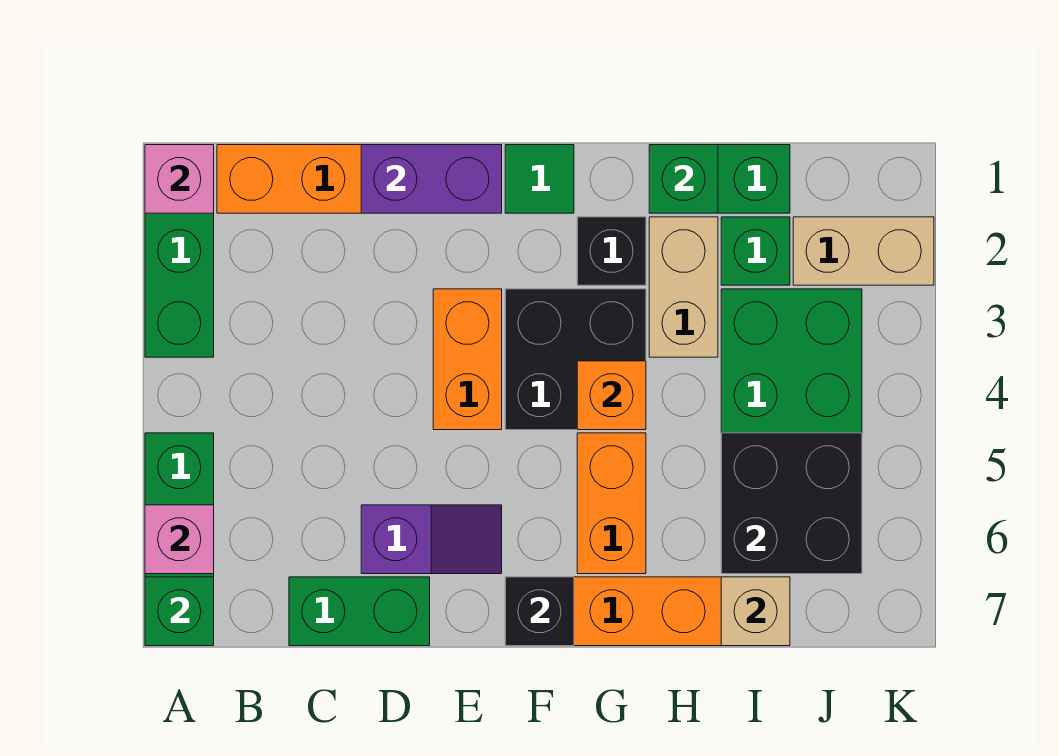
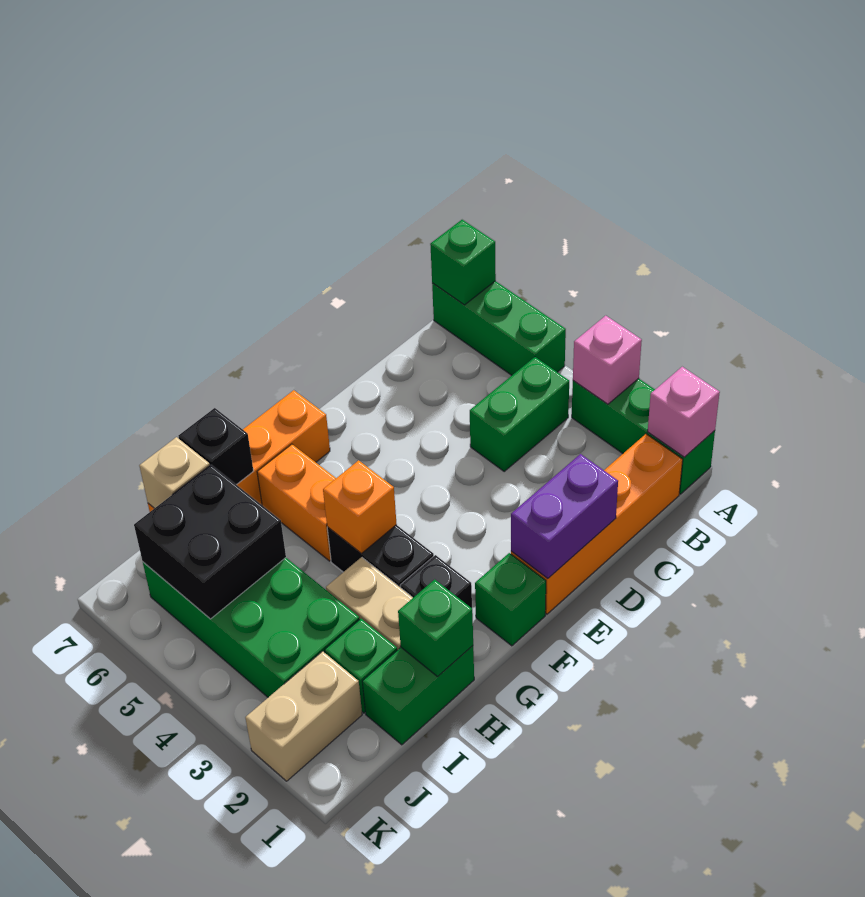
pink brick A6 level 2 -> pink brick A3 level 2
green brick C7:D7 level 1 -> green brick B4:C4 level 1
purple slope D6:E6 level 1 top D -> none
orange brick E3:E4 level 1 -> none
green tile F1 level 1 -> green brick F1 level 1
black brick F3:G4 level 1 -> black brick G3:G4 level 1
black brick F7 level 2 -> black brick H7 level 2

